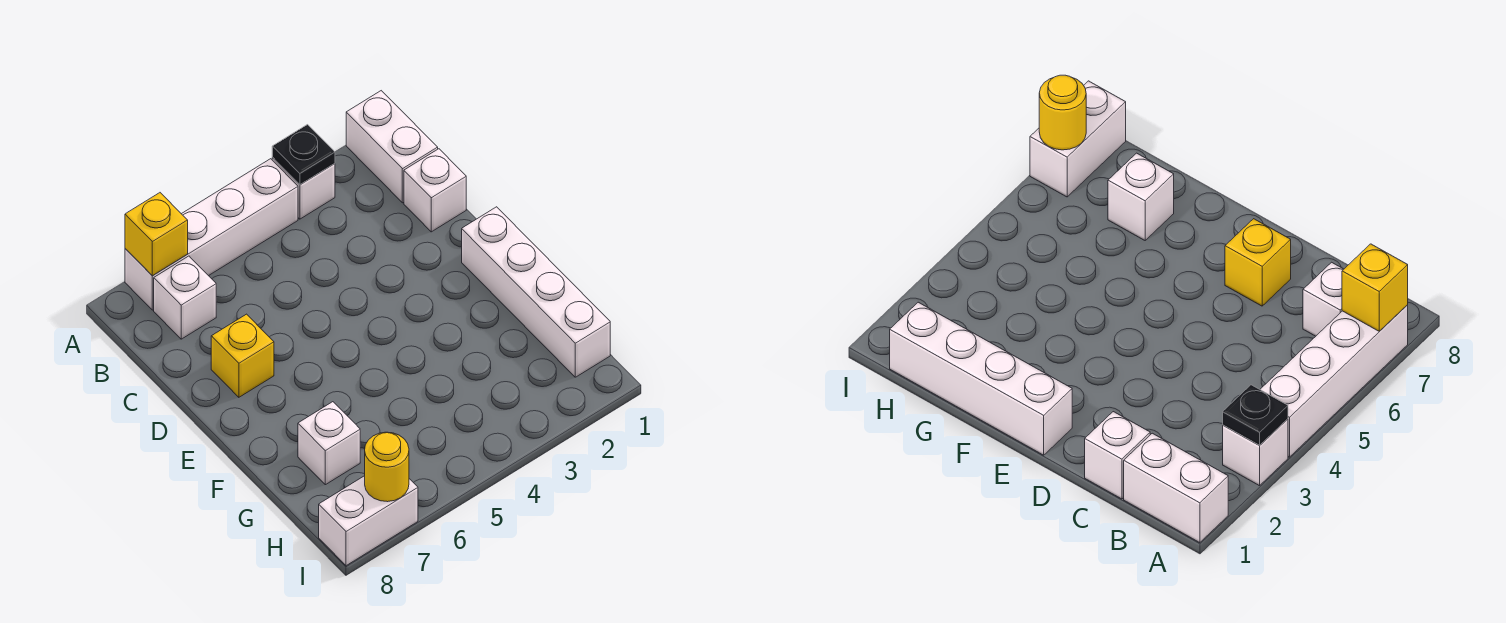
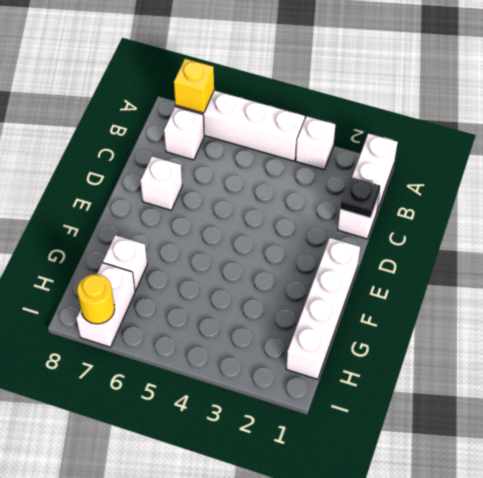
black plate A3 level 2 -> black plate C1 level 2
yellow brick D7 level 1 -> white brick D7 level 1
white brick I7:I8 level 1 -> white brick H7:I7 level 1

